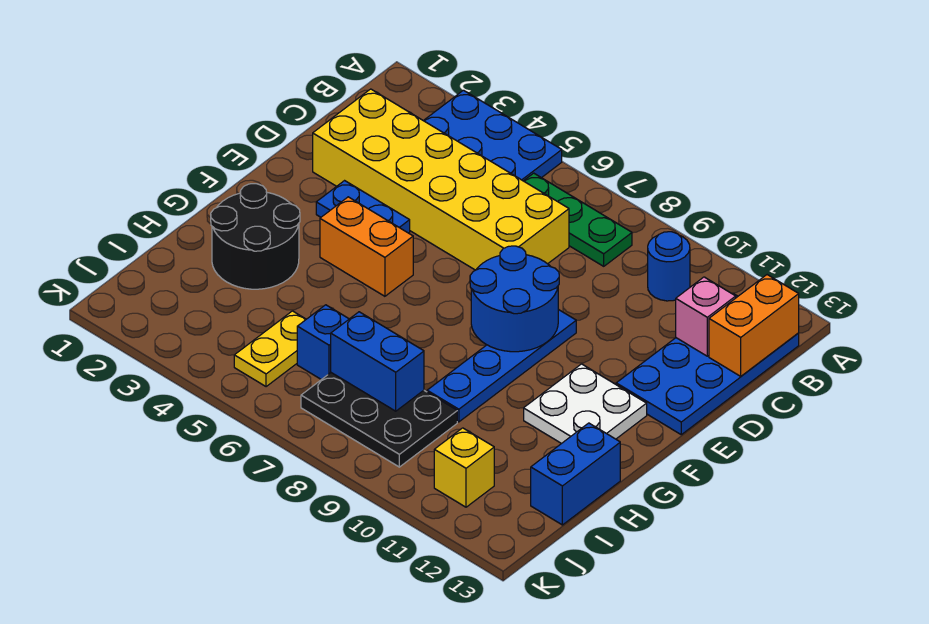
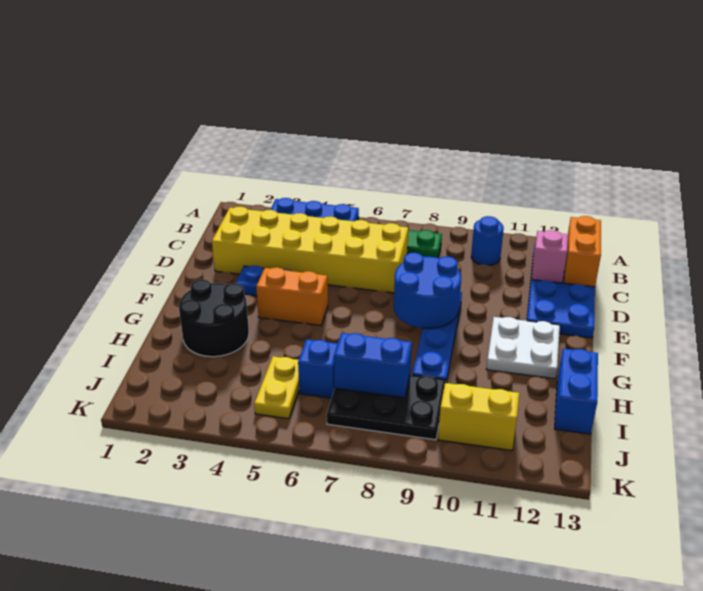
yellow brick J11 level 1 -> yellow brick J10:J11 level 1

